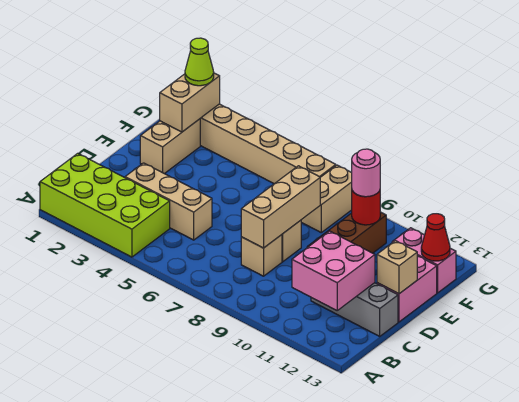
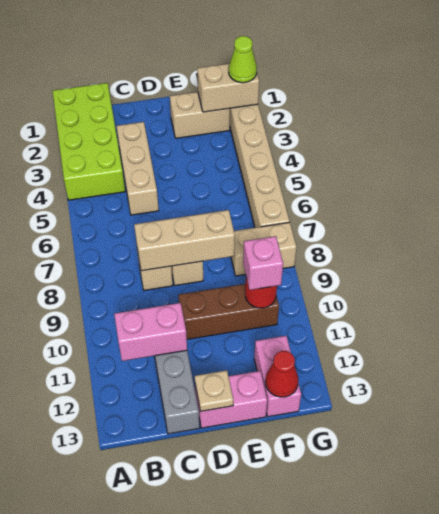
pink brick B11:C12 level 2 -> pink brick B11:C11 level 2
tan brick D13 level 2 -> tan plate D13 level 2
pink round brick F10 level 3 -> pink brick F10 level 3

